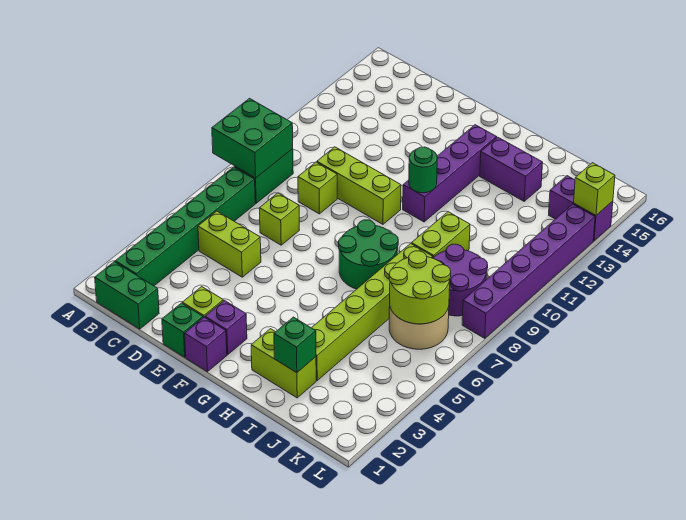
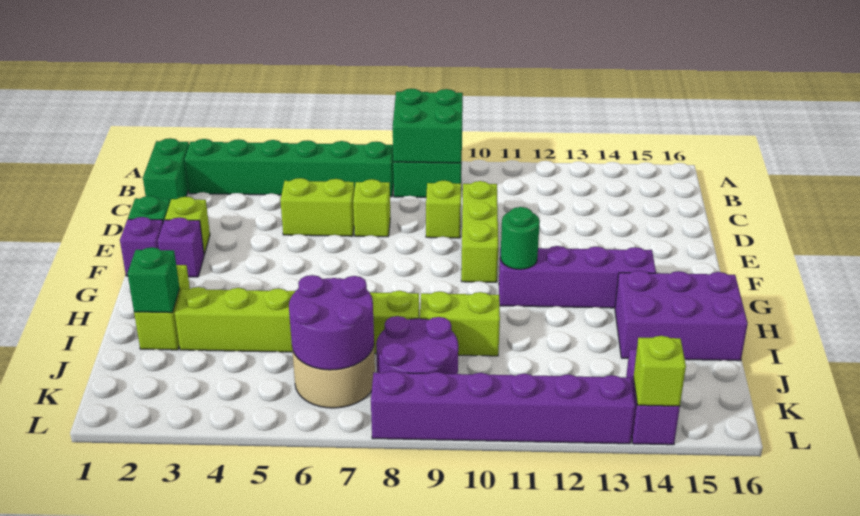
lime brick C5:D5 level 1 -> lime brick D5:D6 level 1
green round brick G7:H8 level 1 -> none
purple brick H14:I14 level 1 -> purple brick H14:I16 level 1
lime round brick J6:K7 level 2 -> purple round brick J6:K7 level 2

